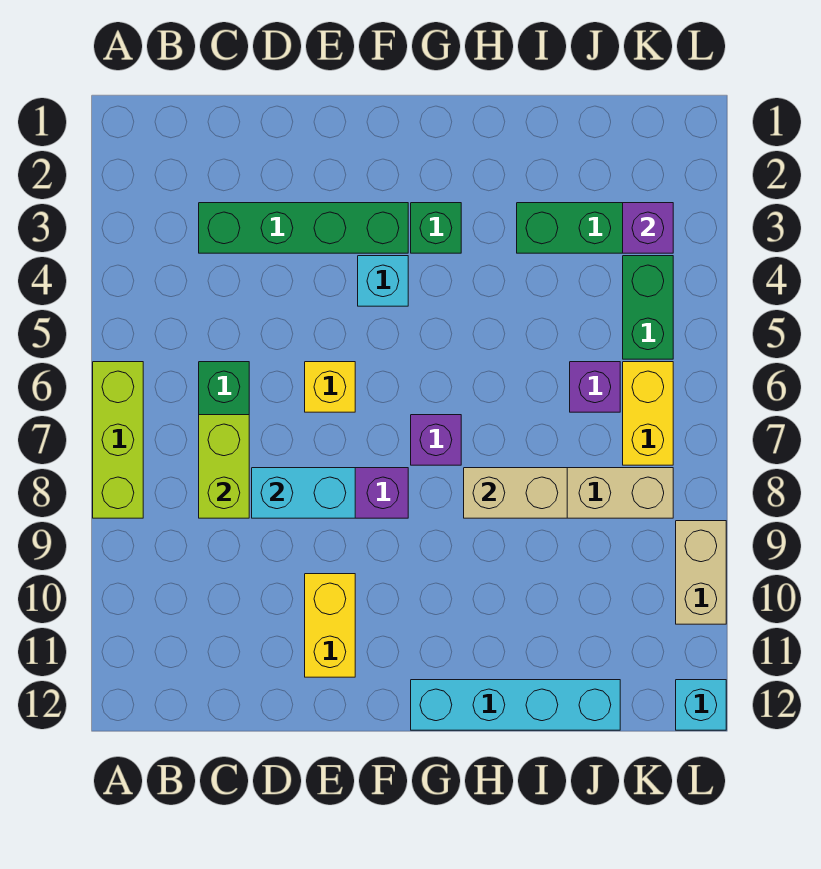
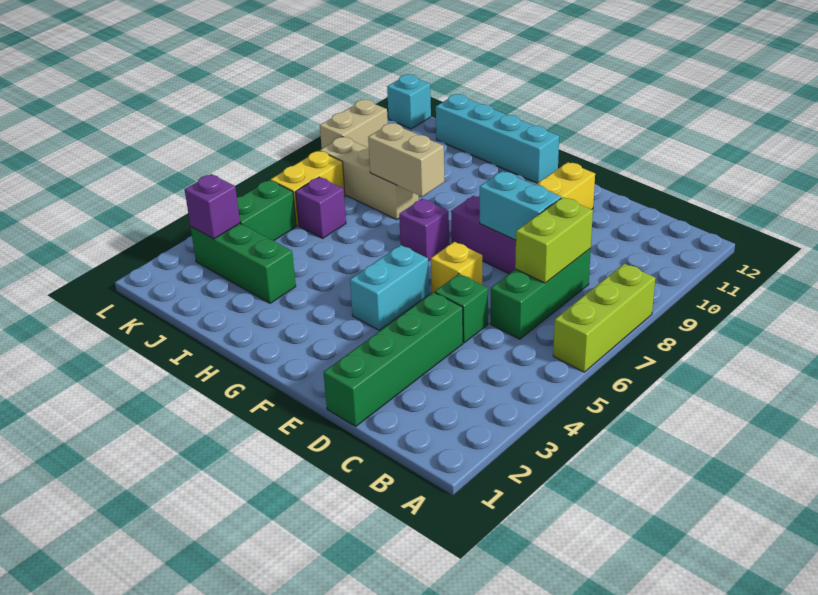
green brick C3:F3 level 1 -> green brick D1:D4 level 1
cyan brick F4 level 1 -> cyan brick F4:F5 level 1
green brick G3 level 1 -> green brick D5 level 1

